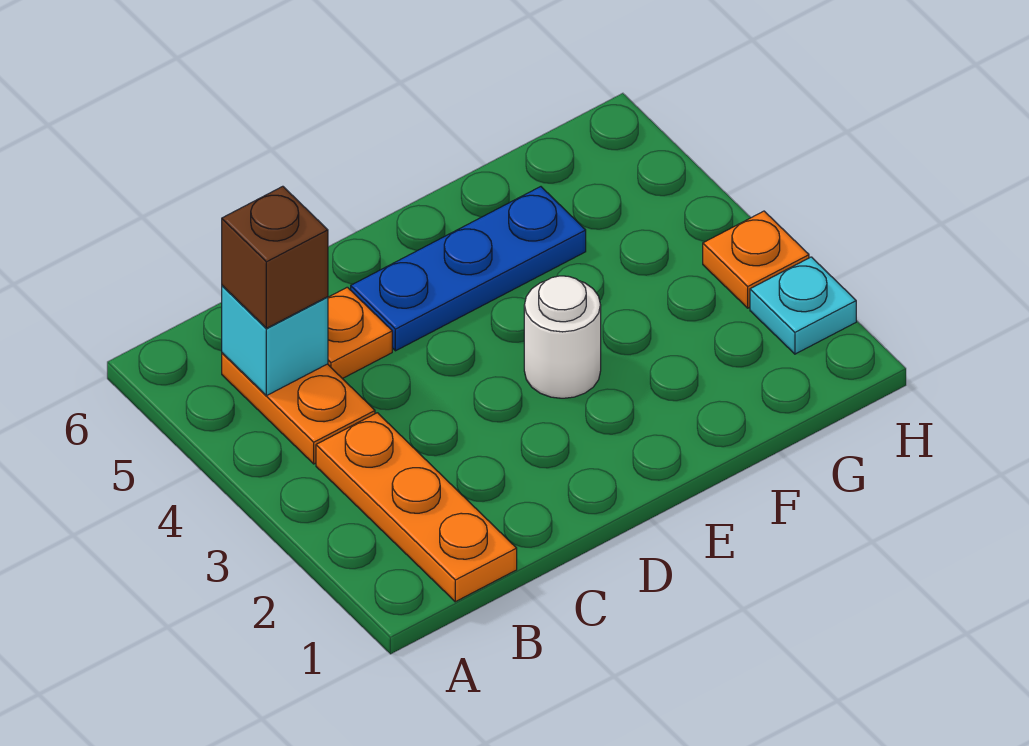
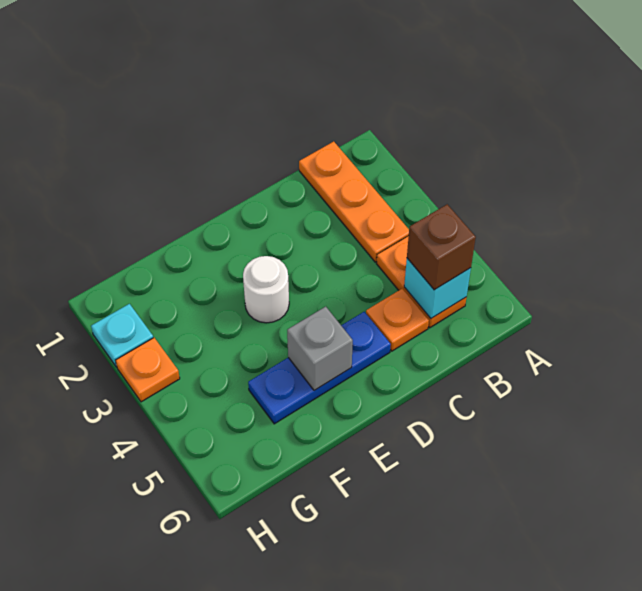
none -> grey brick E5 level 2

